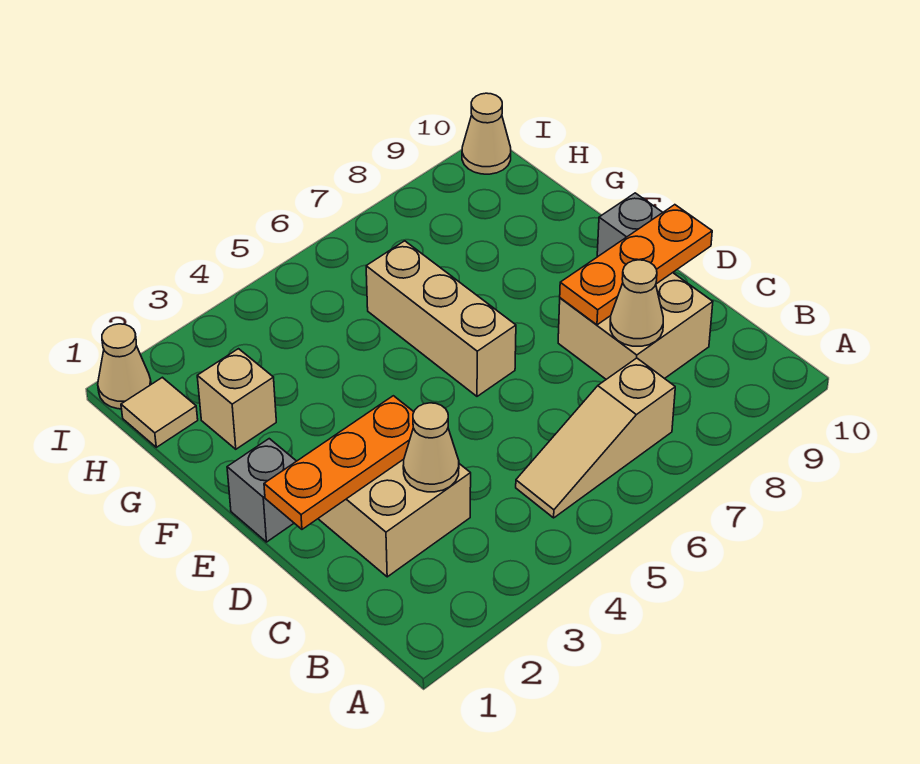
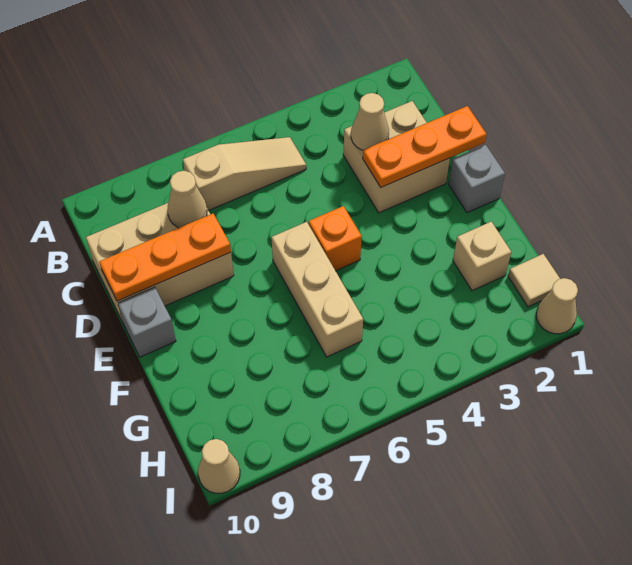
tan brick C8:D9 level 1 -> tan brick C8:D10 level 1
none -> orange brick E5 level 1

